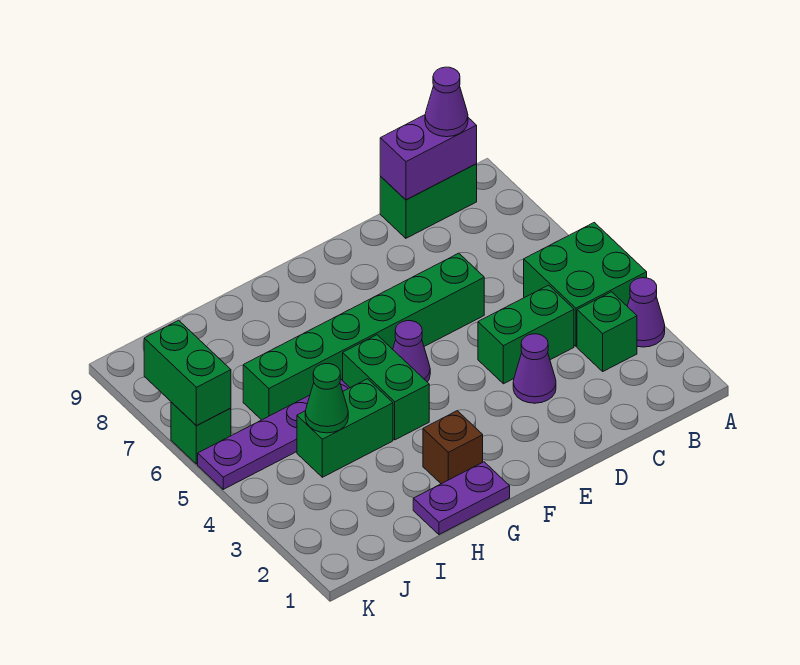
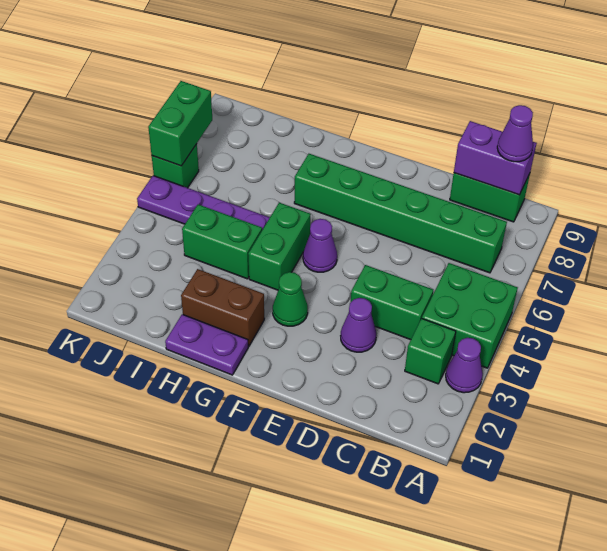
green brick D6:I6 level 1 -> green brick B7:G7 level 1
brown brick G2 level 1 -> brown brick G2:H2 level 1
green cone I4 level 2 -> green cone F3 level 1

